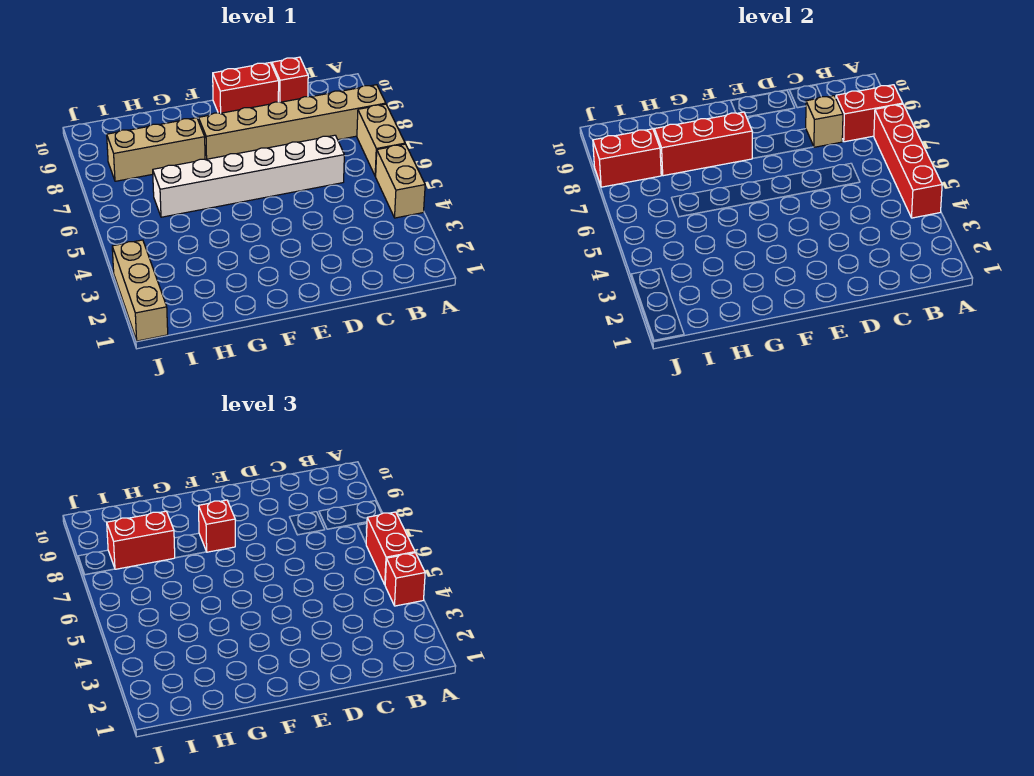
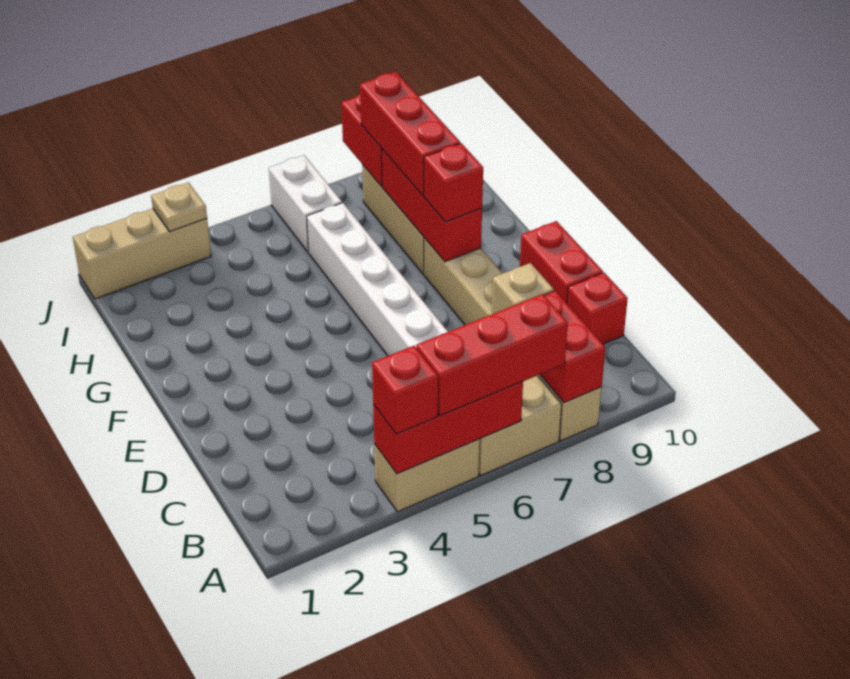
red brick A4:A7 level 2 -> red brick A4:A6 level 2
red brick A5:A6 level 3 -> red brick A5:A7 level 3
red brick H8:I8 level 3 -> red brick G8:I8 level 3
none -> white brick I6:J6 level 1
none -> tan plate J3 level 2

